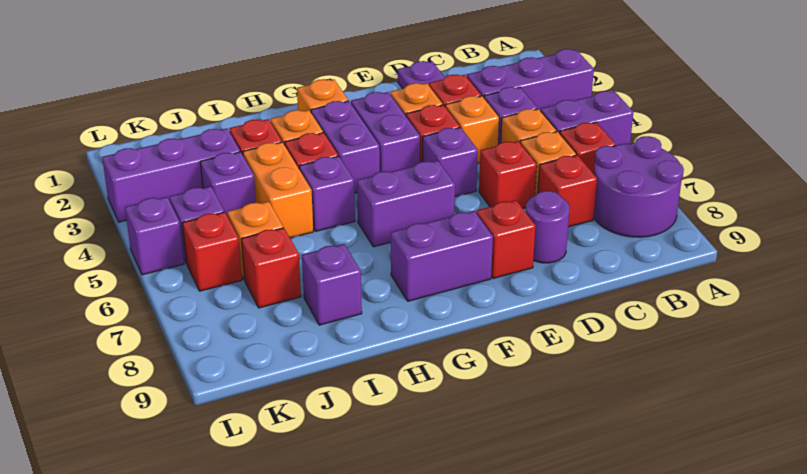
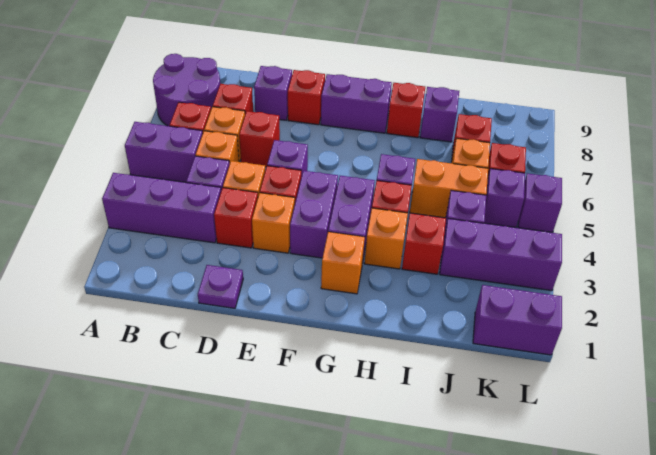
purple round brick D8 level 1 -> purple brick D8 level 1
purple brick F6:G6 level 1 -> purple brick K1:L1 level 1
none -> red brick H8 level 1
orange brick I4:I5 level 1 -> orange brick I5:J5 level 1

